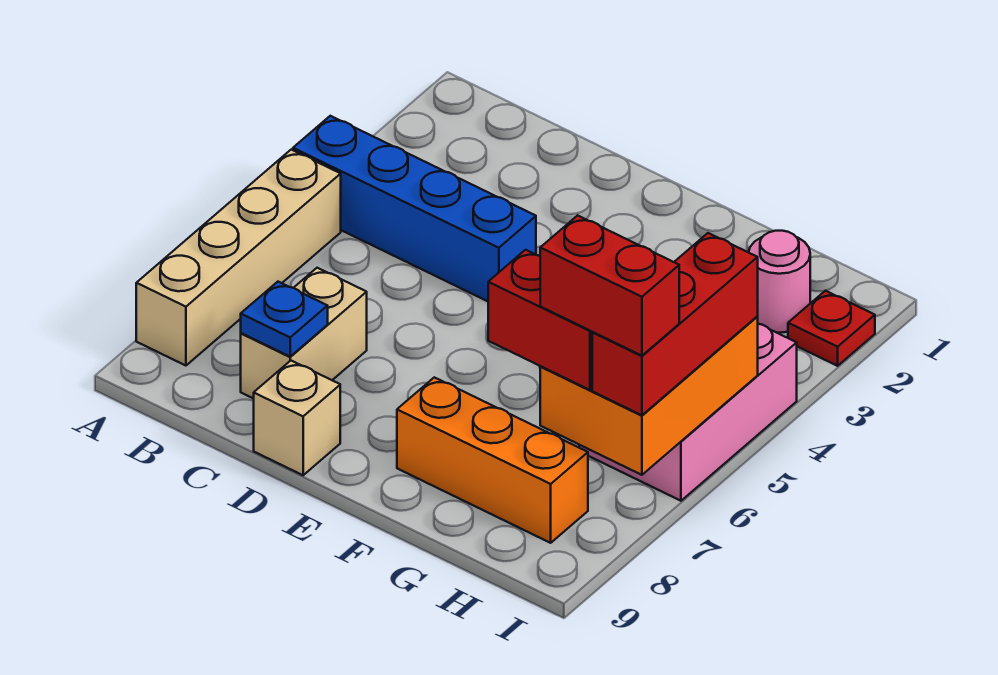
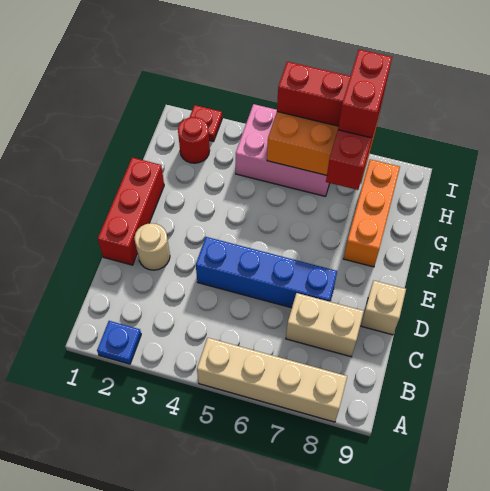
blue brick A4:D4 level 1 -> blue brick D4:D7 level 1
blue plate C8 level 2 -> blue plate A2 level 1
none -> red brick D1:F1 level 1
none -> tan round brick D2 level 1
pink round brick H2 level 1 -> red round brick H2 level 1

